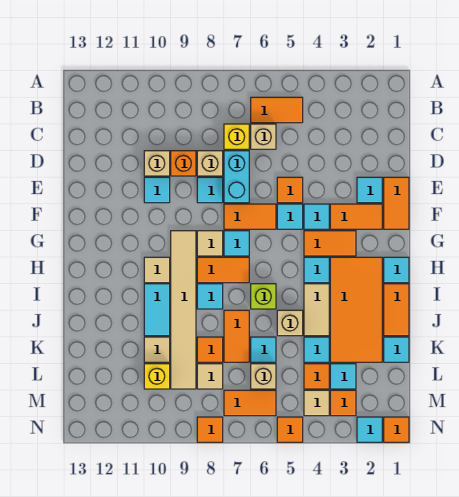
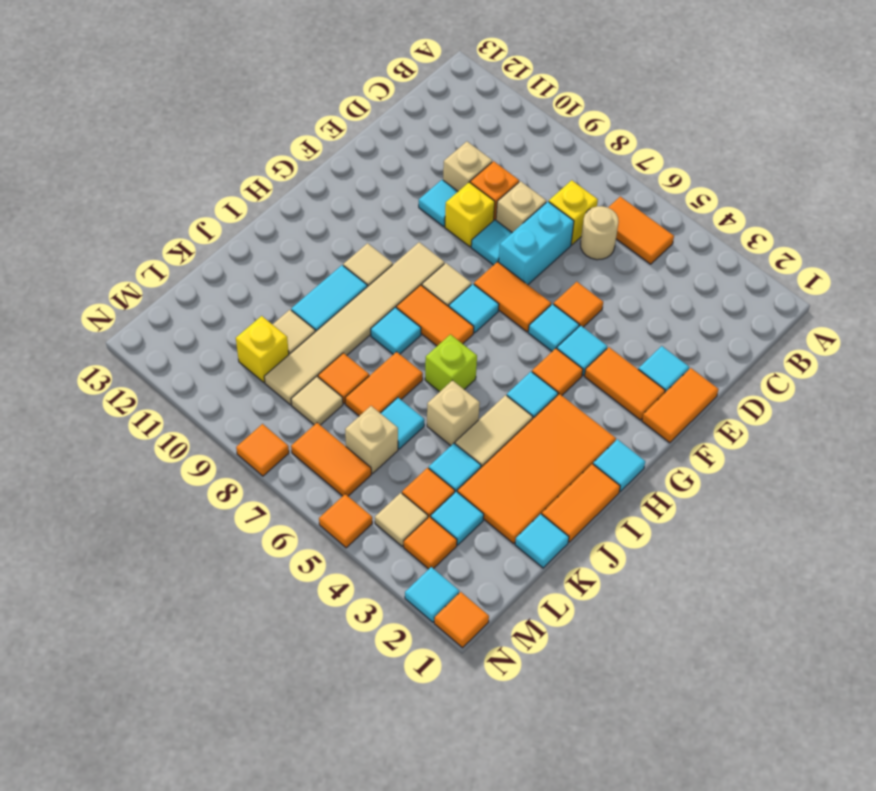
tan brick C6 level 1 -> tan round brick C6 level 1
none -> yellow brick E9 level 1
orange tile G3:G4 level 1 -> orange tile G4 level 1

